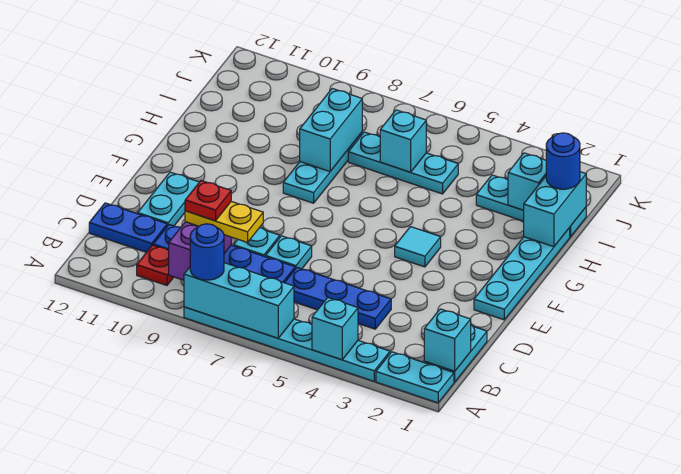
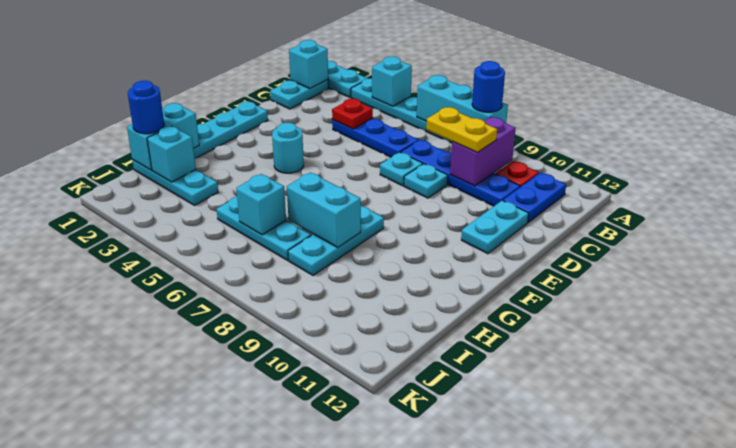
red plate C9 level 4 -> red plate C4 level 2
blue plate C11:C12 level 1 -> blue plate B11:C11 level 1
cyan tile F4 level 1 -> cyan round brick F4 level 1
cyan brick H8:I8 level 2 -> cyan brick H7:H8 level 2

